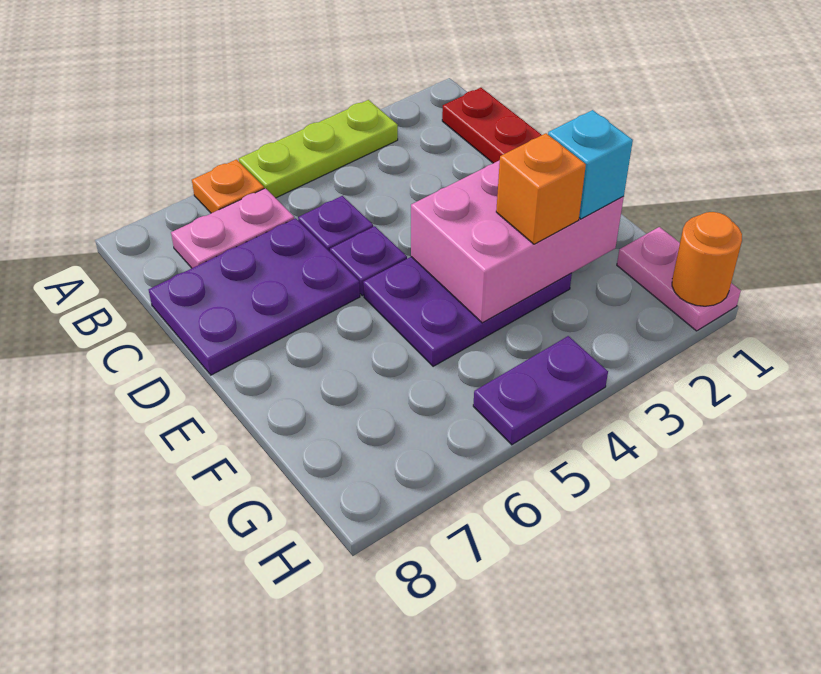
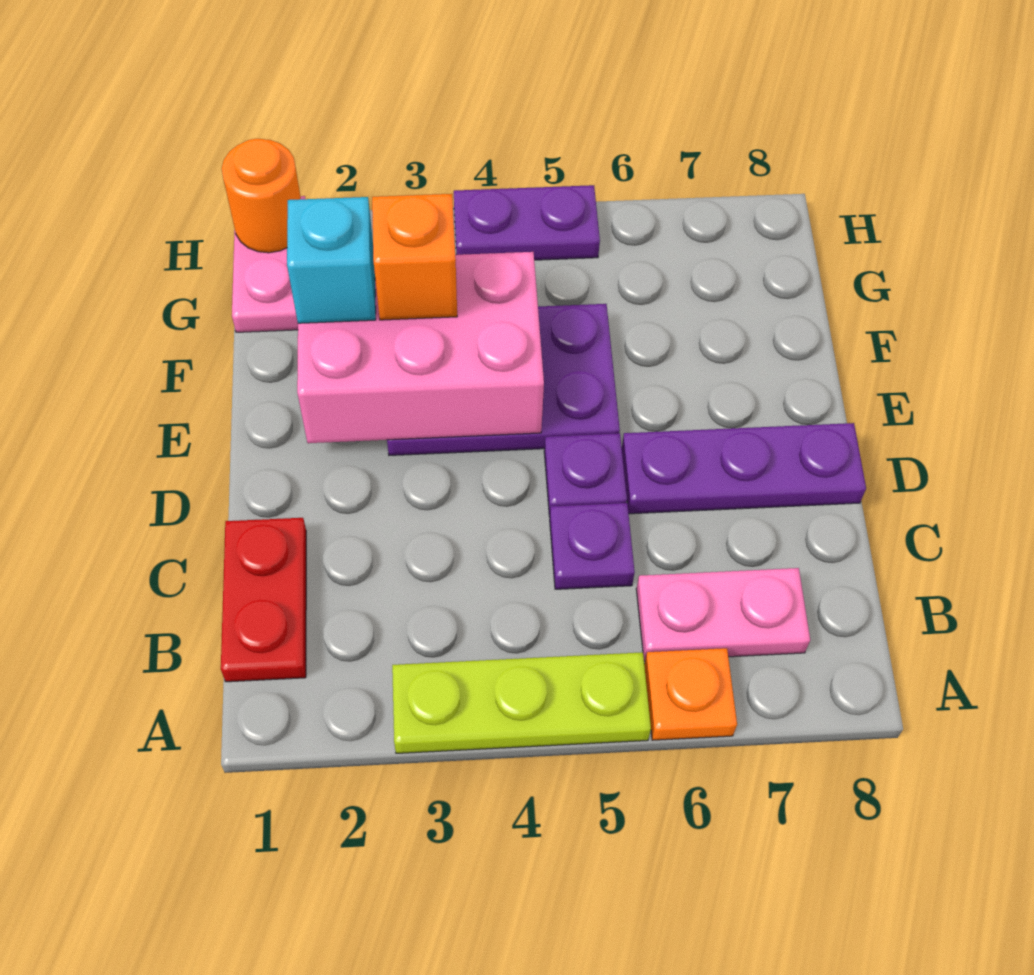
purple plate C6:D8 level 1 -> purple plate D6:D8 level 1

